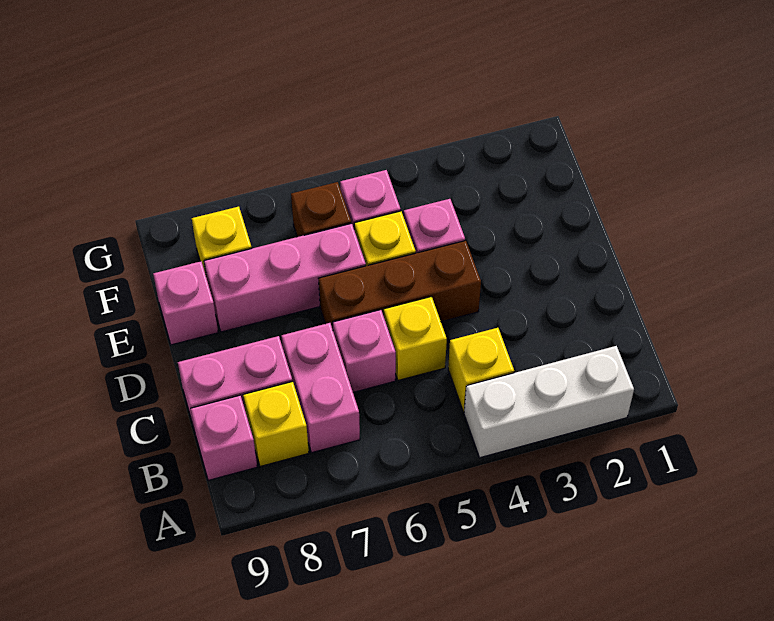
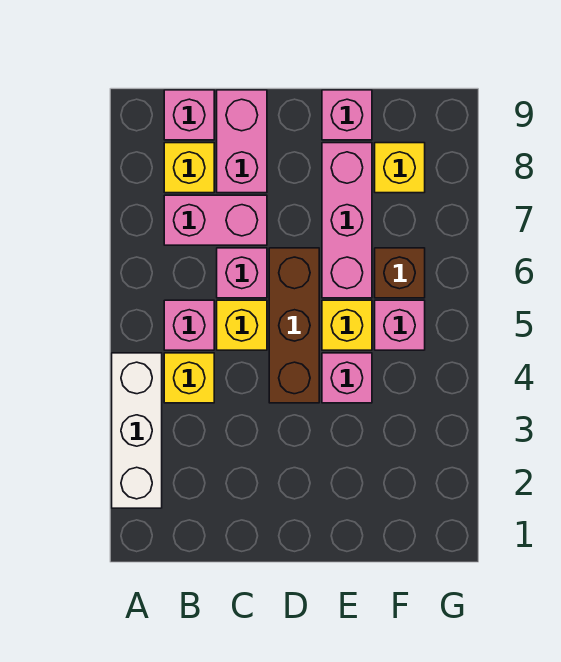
none -> pink brick B5 level 1

